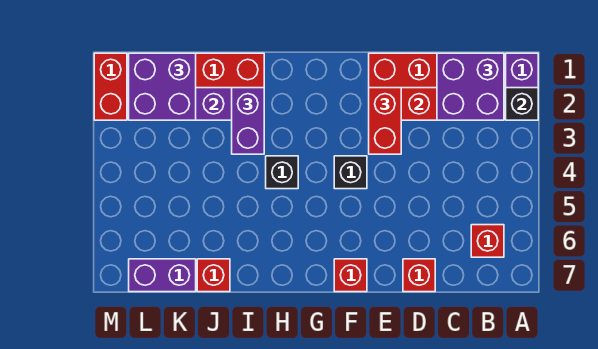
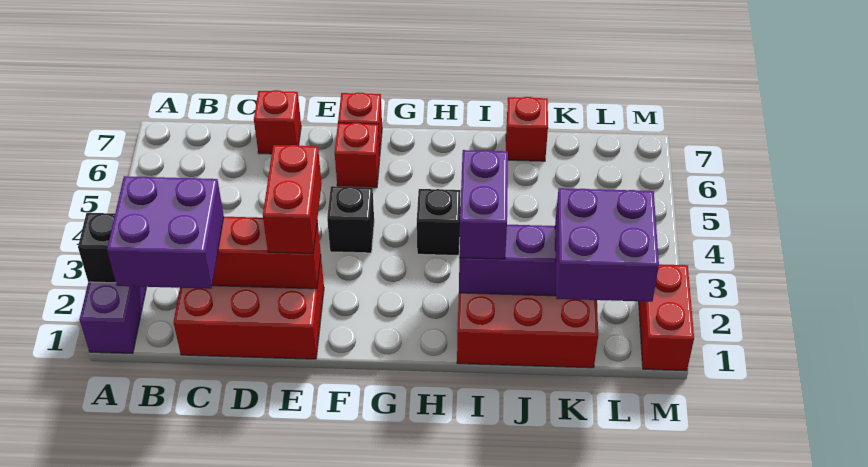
red brick B6 level 1 -> red brick F6 level 1
purple brick K7:L7 level 1 -> none

